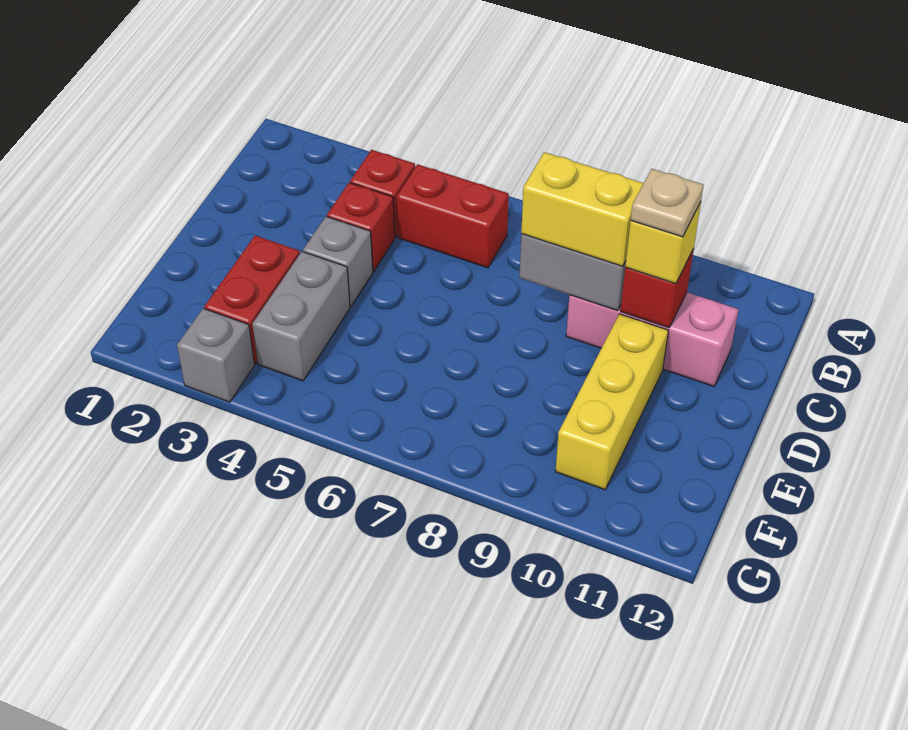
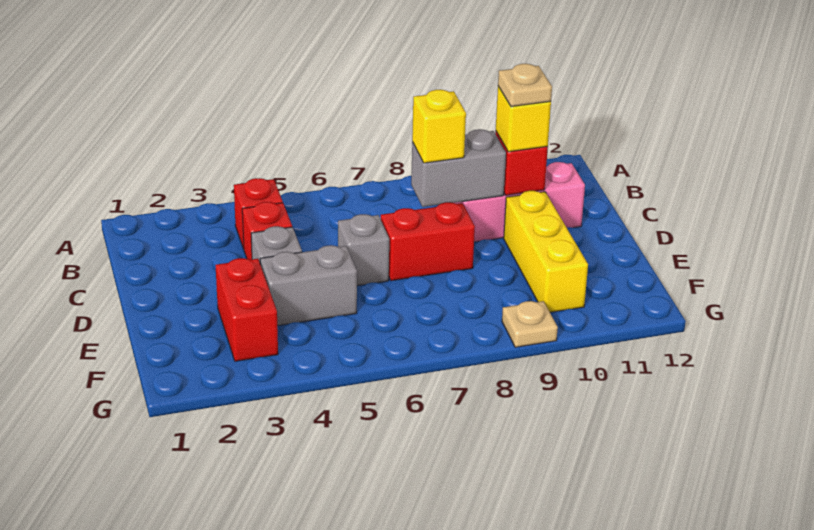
red brick B5:B6 level 1 -> red brick D7:D8 level 1
yellow brick C8:C9 level 3 -> yellow brick C8 level 3
grey brick E4:F4 level 1 -> grey brick E4:E5 level 1
grey brick G3 level 1 -> grey brick D6 level 1
none -> tan plate G9 level 1

